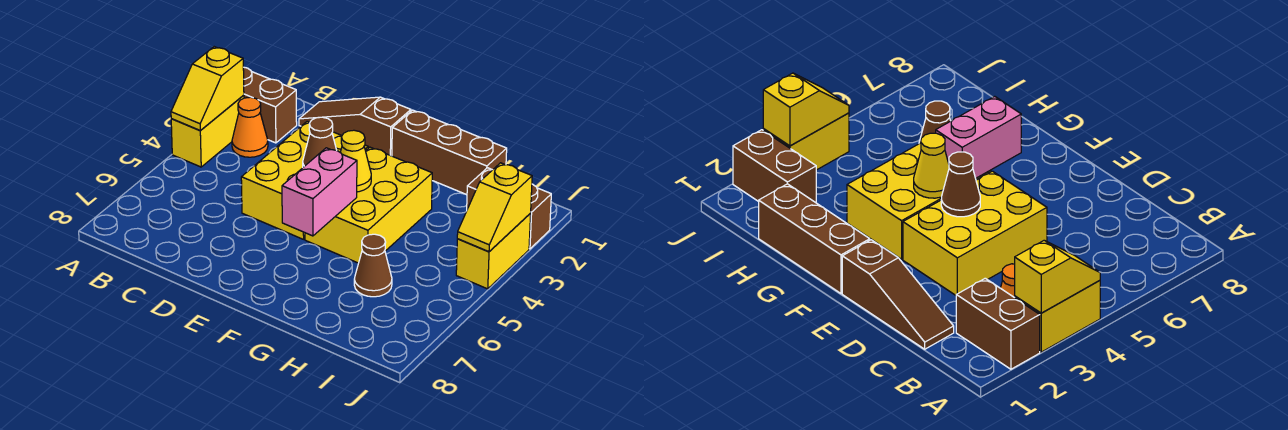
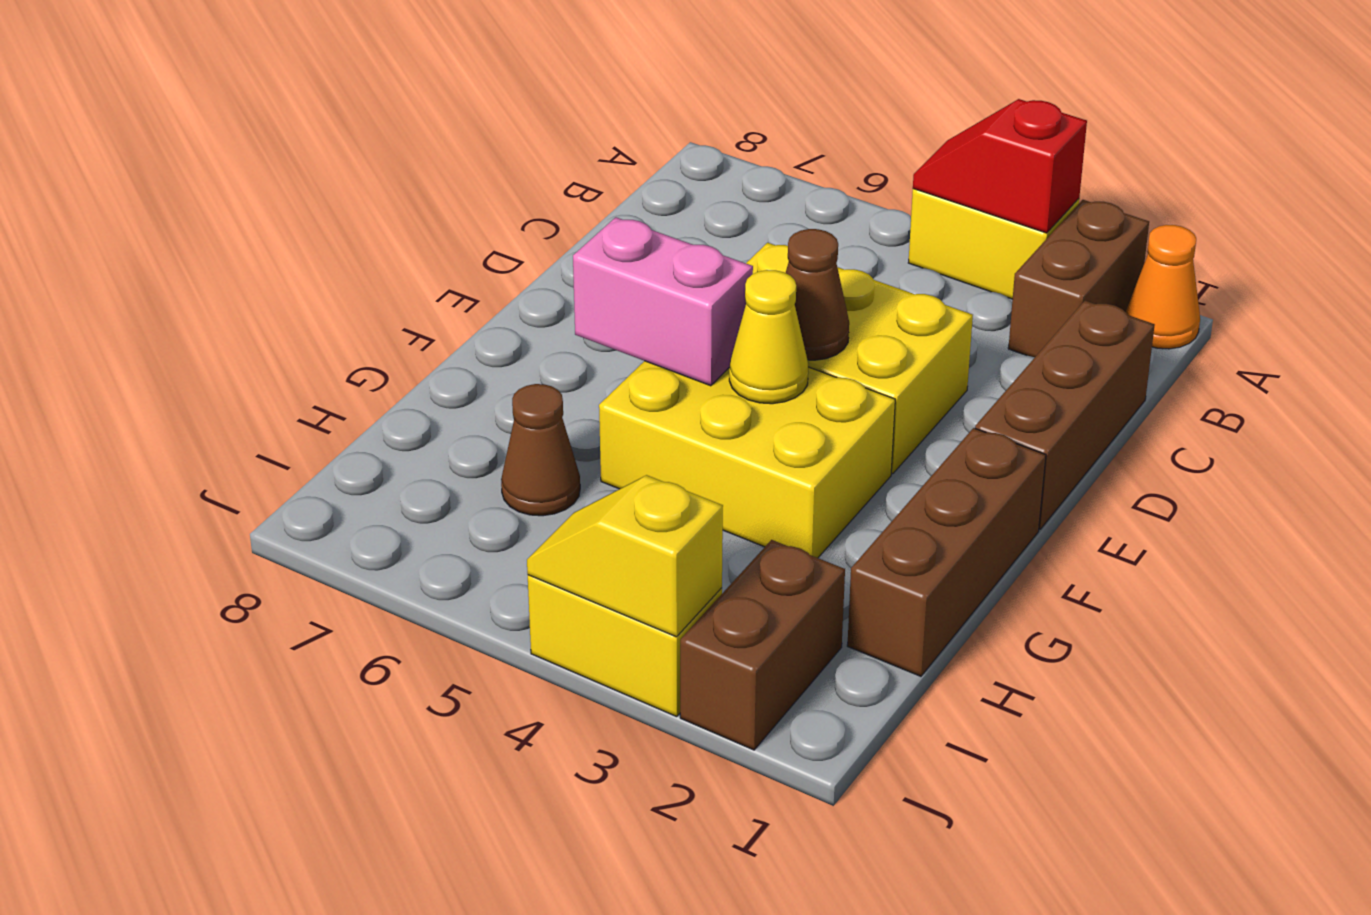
yellow slope A3:A4 level 2 top 3 -> red slope A3:A4 level 2 top 3
orange cone B3 level 1 -> orange cone A1 level 1
brown slope C1:E1 level 1 top E -> brown brick C1:E1 level 1

